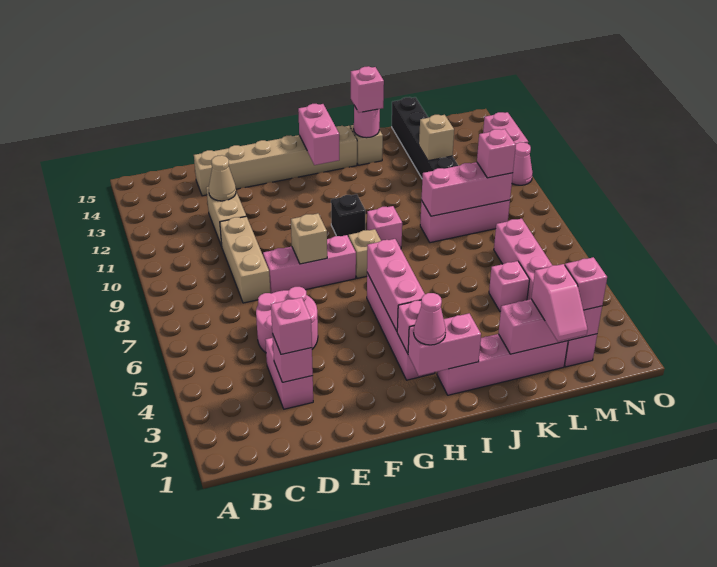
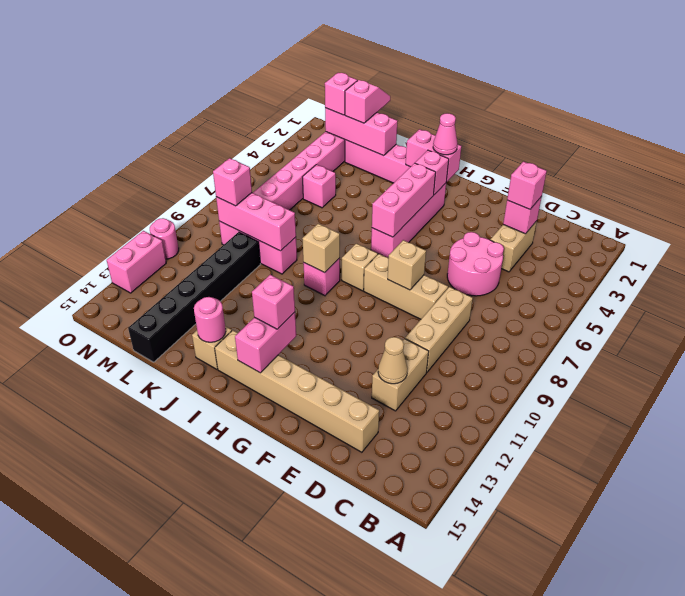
pink brick D3:D4 level 1 -> tan brick D3:D4 level 1
pink brick E8:G8 level 1 -> tan brick E8:G8 level 1
black brick H10 level 1 -> none
pink brick J14 level 3 -> pink brick H13 level 3
tan brick L12 level 2 -> tan brick I9 level 2
pink cone O11 level 1 -> pink round brick O11 level 1

